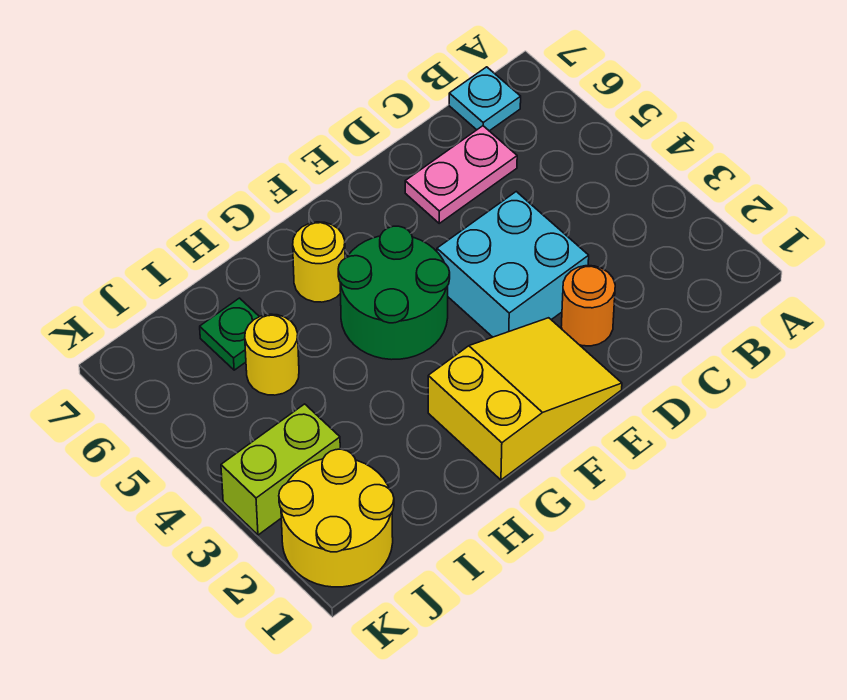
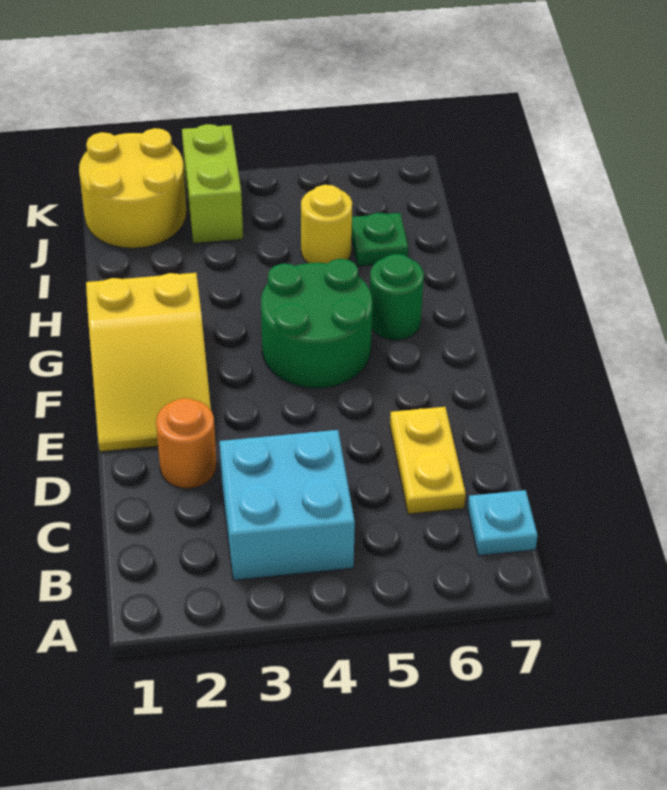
pink plate C6:D6 level 1 -> yellow plate C6:D6 level 1
cyan brick D3:E4 level 1 -> cyan brick B3:C4 level 1
yellow round brick G6 level 1 -> green round brick G6 level 1

